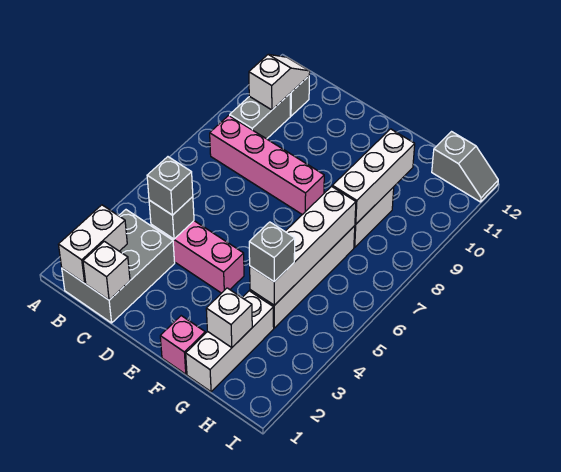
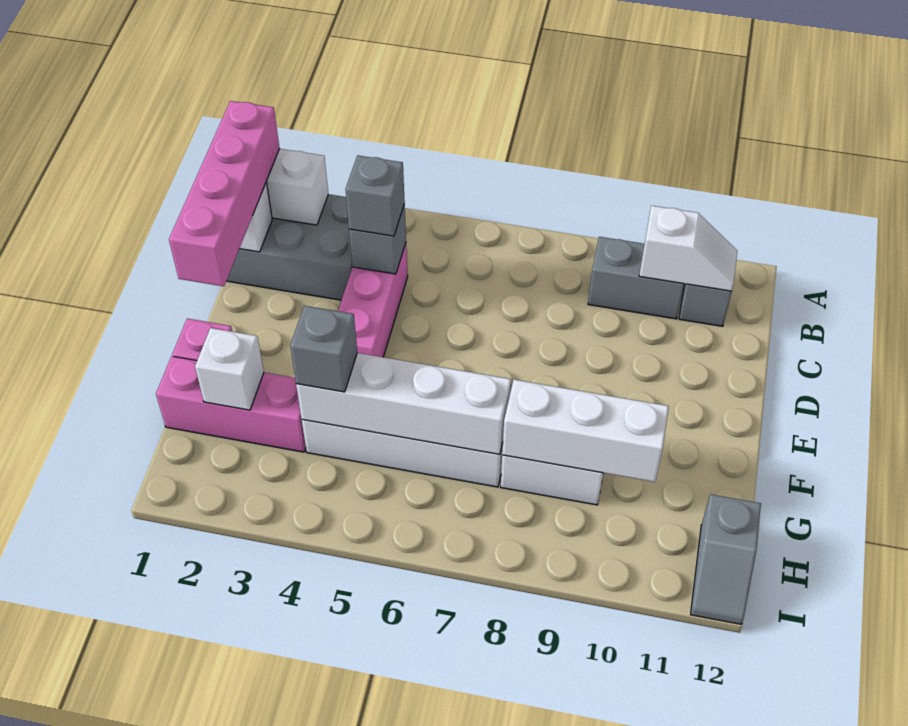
pink brick B8:E8 level 1 -> pink brick B1:E1 level 3
white brick G1:G3 level 1 -> pink brick G1:G3 level 1

